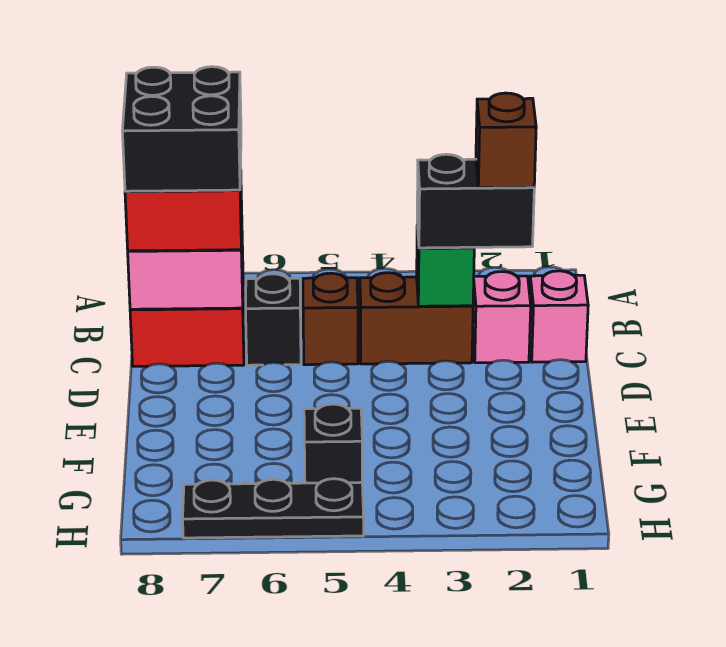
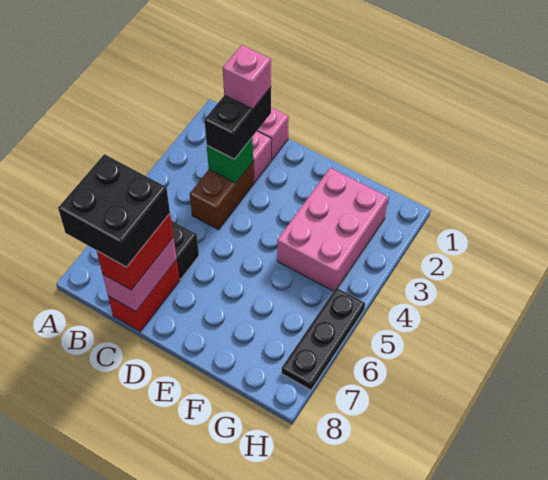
brown brick C2 level 4 -> pink brick C2 level 4
brown brick C5 level 1 -> none
none -> pink brick F2:G4 level 1
black brick G5 level 1 -> none

